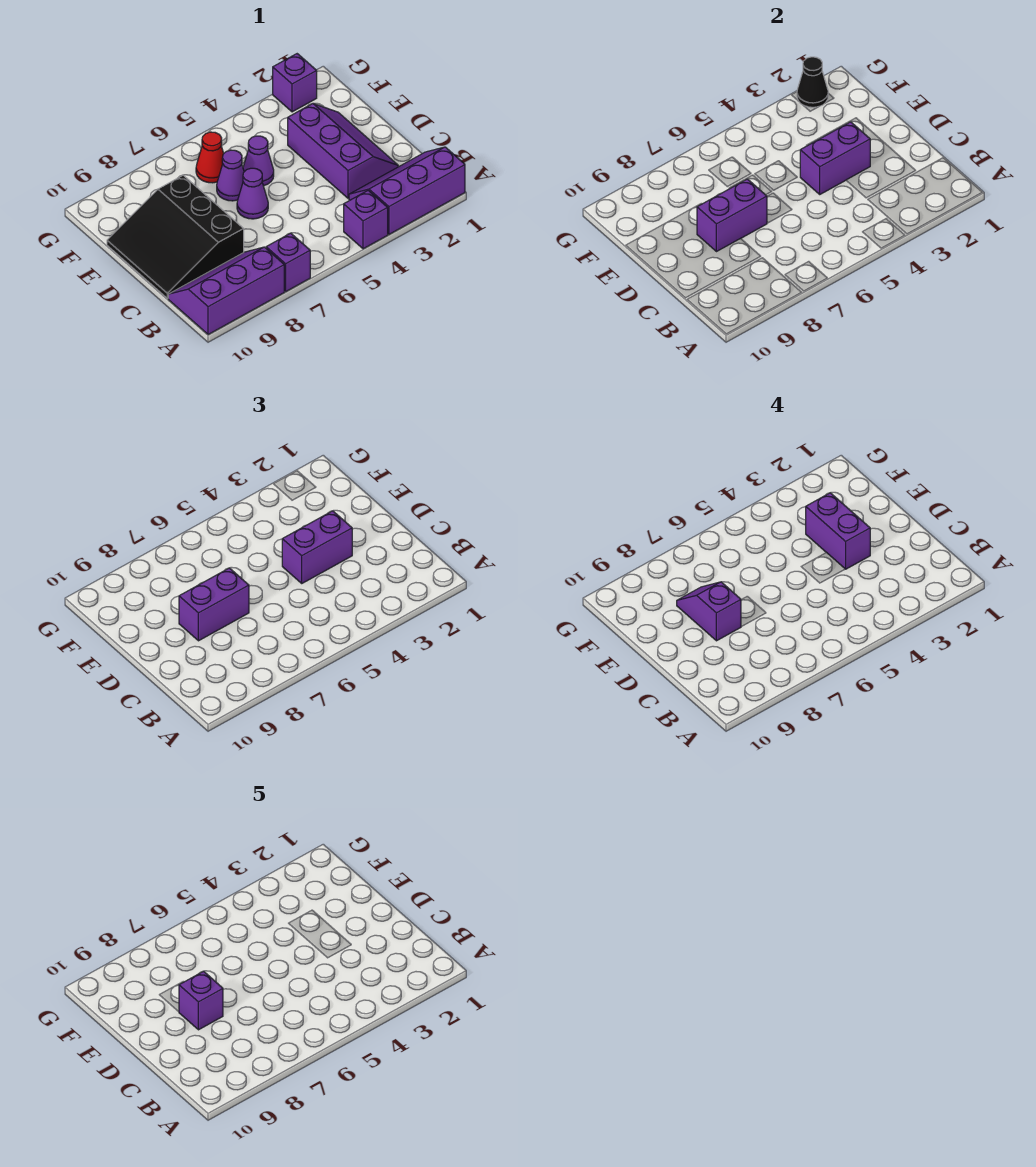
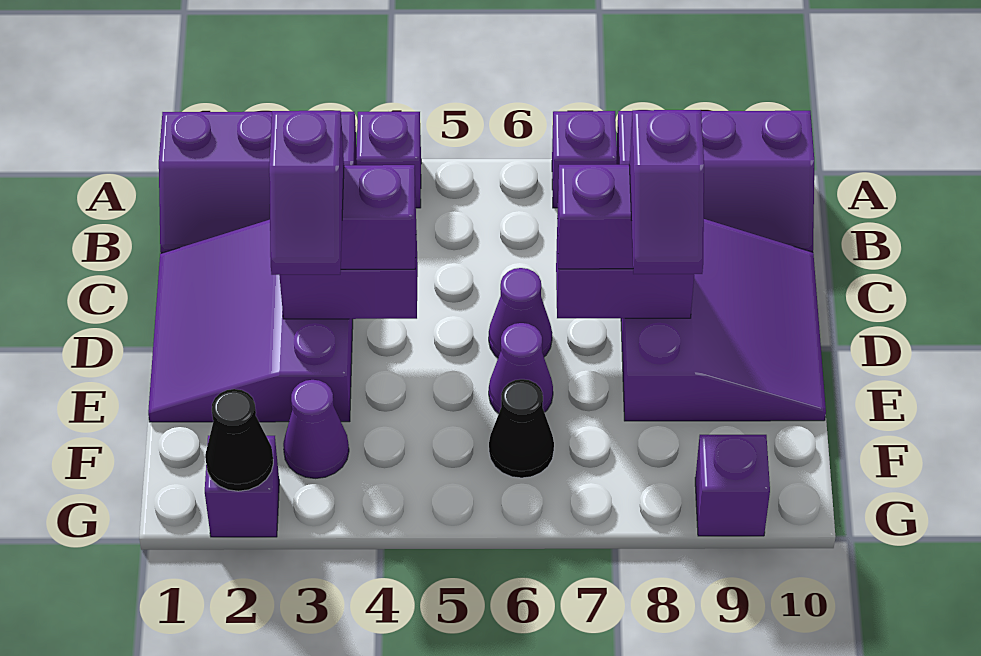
purple slope C2:E3 level 1 top 3 -> purple slope C1:E3 level 1 top 3
black slope C8:E10 level 1 top 8 -> purple slope C8:E10 level 1 top 8
purple brick D3:E3 level 4 -> purple slope D3:E3 level 4 top D
purple brick D8 level 5 -> purple brick G9 level 1
purple cone E5 level 1 -> purple cone F3 level 1
red cone F6 level 1 -> black cone F6 level 1

